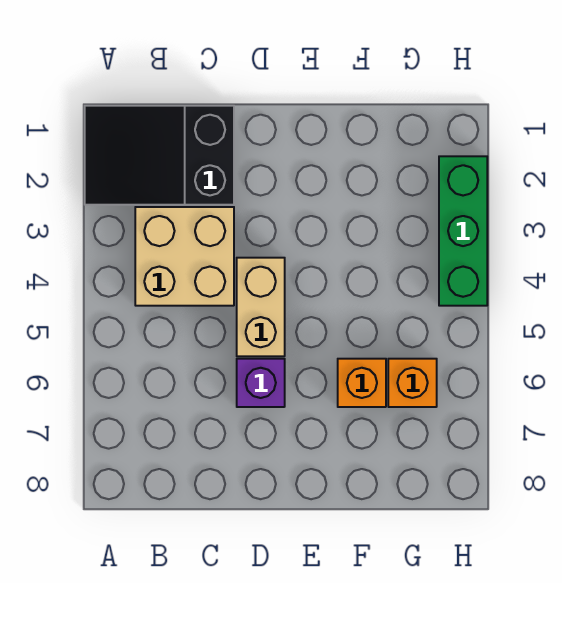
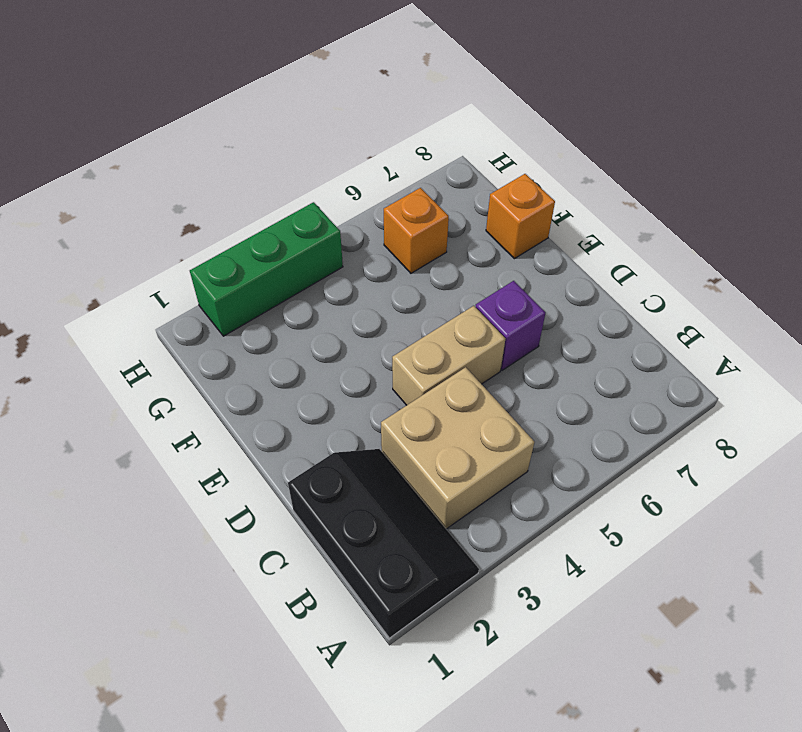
black slope A1:C2 level 1 top C -> black slope A1:C2 level 1 top 1
orange brick F6 level 1 -> orange brick F8 level 1

